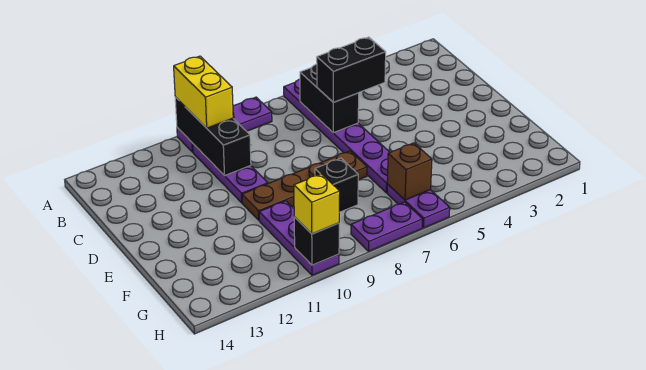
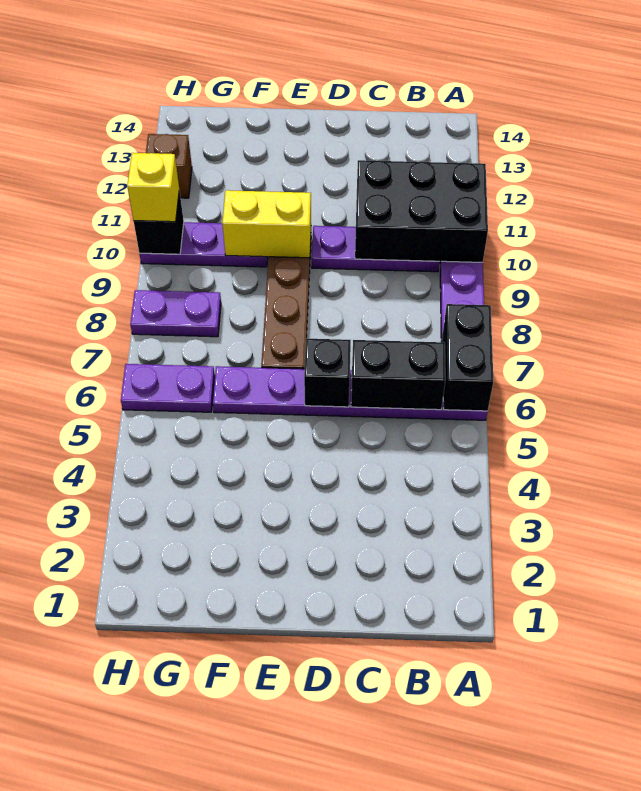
black brick A10:C10 level 2 -> black brick A10:C11 level 2
yellow brick A10:B10 level 3 -> yellow brick E10:F10 level 2
black brick C5:C6 level 3 -> black brick A6:A7 level 2
black brick F8 level 1 -> black brick D6 level 2
brown brick G6 level 2 -> brown brick H12 level 1
purple plate H7:H8 level 1 -> purple plate G8:H8 level 1

